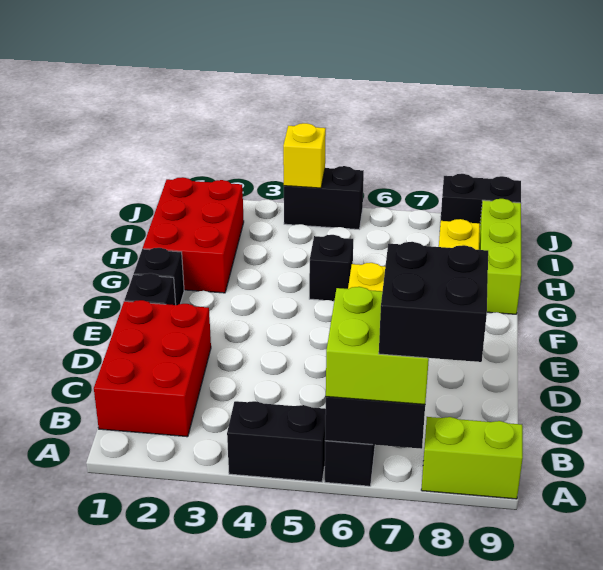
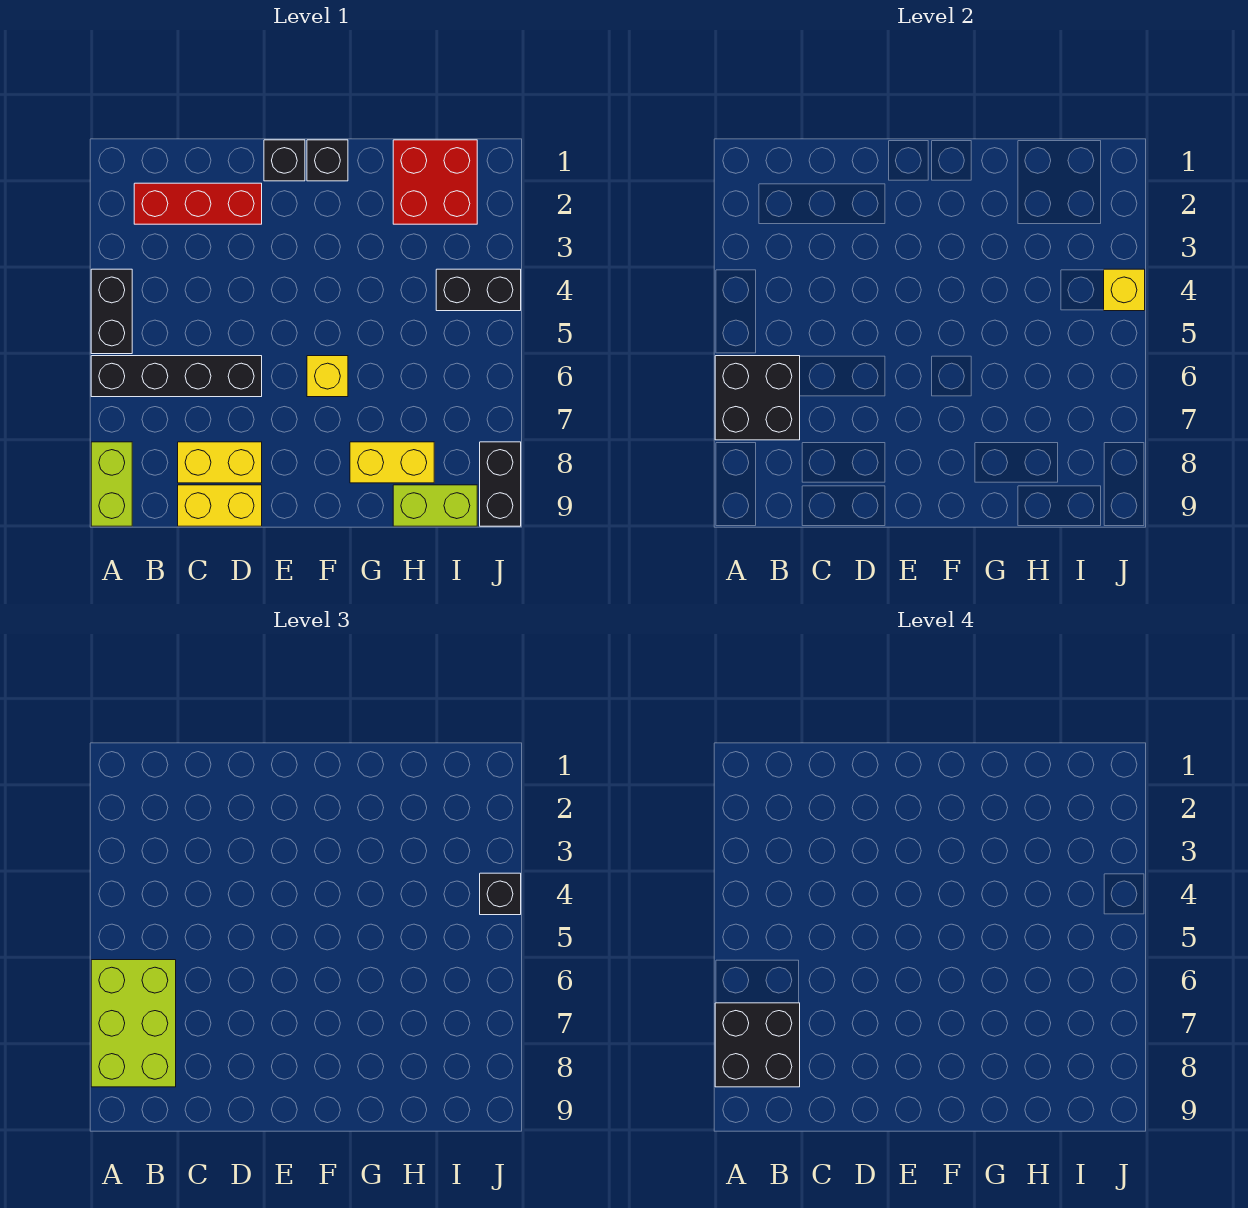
lime brick A6:B7 level 3 -> lime brick A6:B8 level 3
red brick B1:D2 level 1 -> red brick B2:D2 level 1
none -> yellow brick C8:D8 level 1
none -> yellow brick C9:D9 level 1
red brick G1:I2 level 1 -> red brick H1:I2 level 1
black brick G5 level 1 -> black brick J4 level 3
lime brick G9:I9 level 1 -> lime brick H9:I9 level 1
black brick J4:J5 level 1 -> black brick I4:J4 level 1

